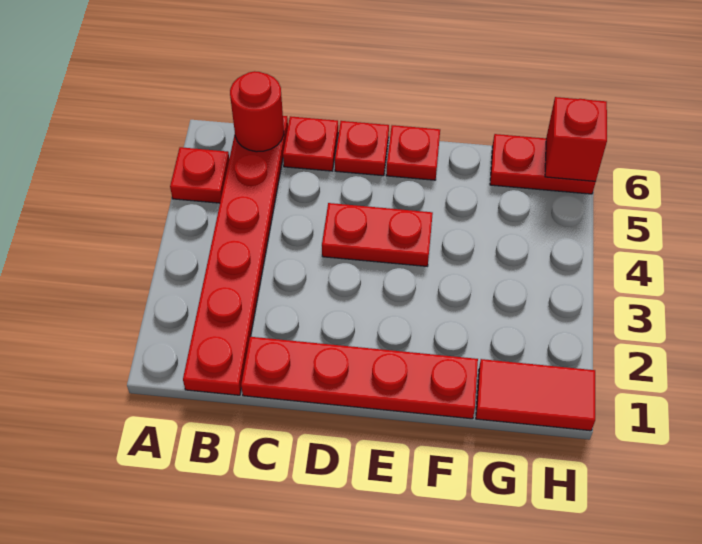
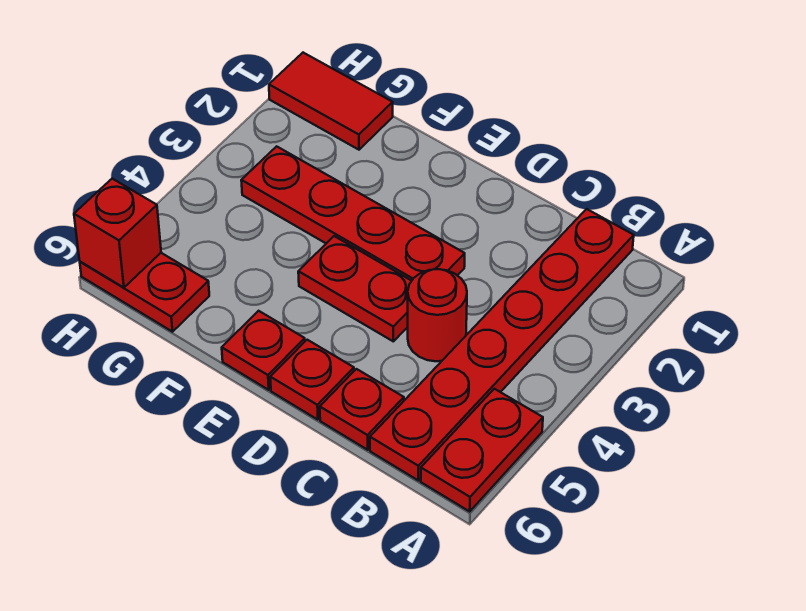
red plate A5 level 1 -> red plate A5:A6 level 1
red round brick B6 level 2 -> red round brick C4 level 1
red plate C1:F1 level 1 -> red plate D3:G3 level 1

